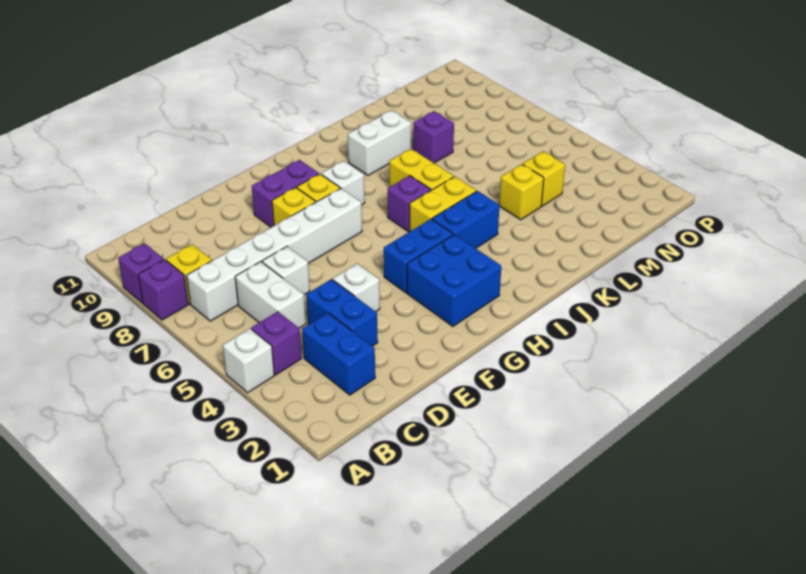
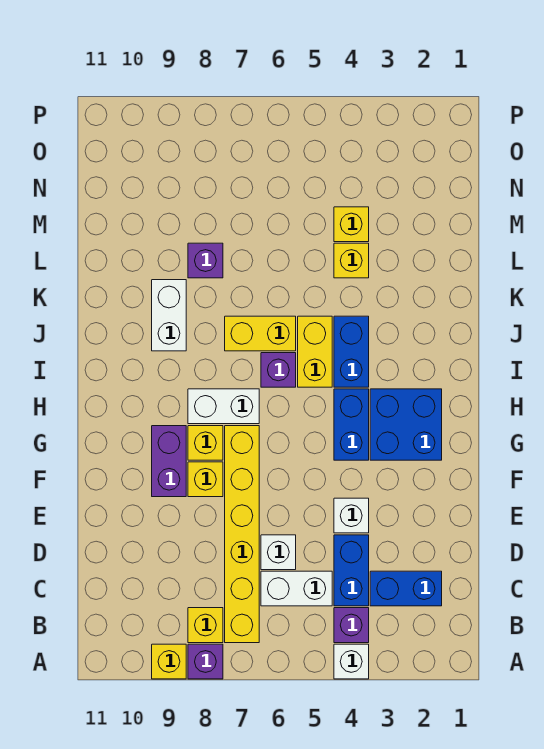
purple brick A9 level 1 -> yellow brick A9 level 1
white brick B7:G7 level 1 -> yellow brick B7:G7 level 1
blue brick D3:D4 level 1 -> blue brick C4:D4 level 1
white brick H8 level 1 -> white brick H7:H8 level 1

